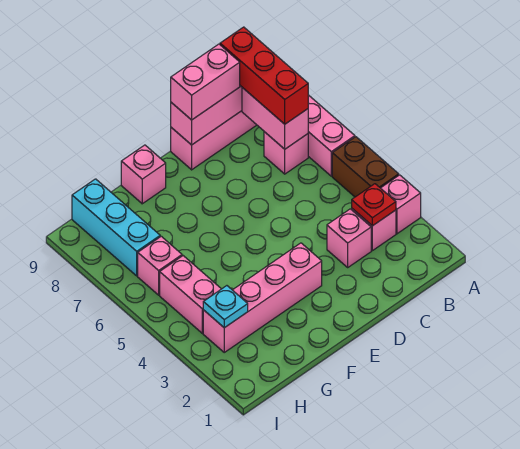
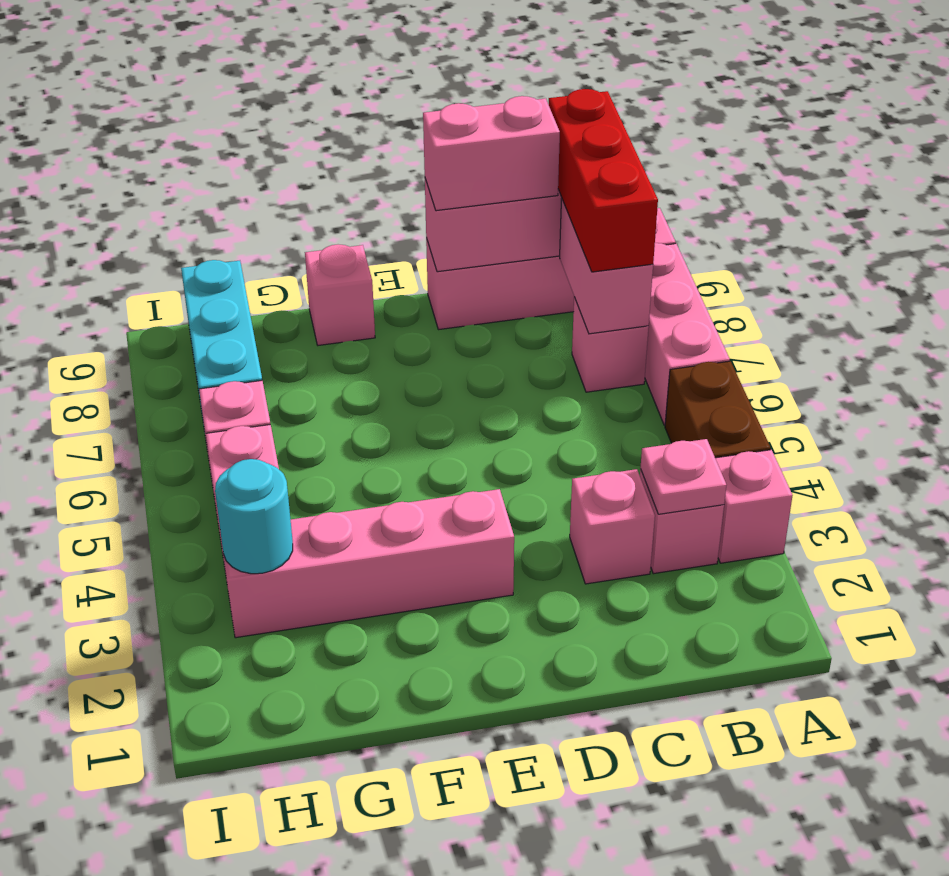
red plate B3 level 2 -> pink plate B3 level 2
cyan plate H3 level 2 -> cyan round brick H3 level 2

